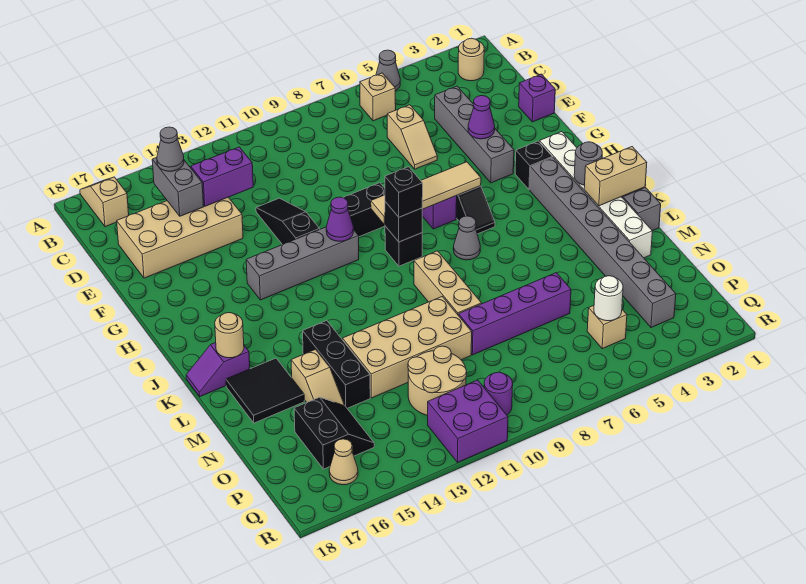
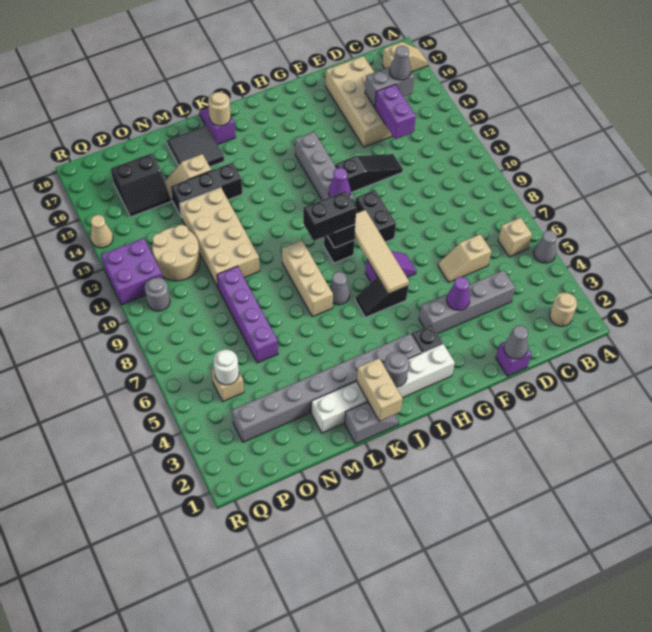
none -> grey cone E1 level 2
black brick I9 level 3 -> black brick I9:J9 level 3
tan brick K9:M9 level 1 -> tan brick K7:K9 level 1
purple round brick Q10 level 1 -> grey round brick Q10 level 1
tan cone Q16 level 1 -> tan cone R14 level 1

